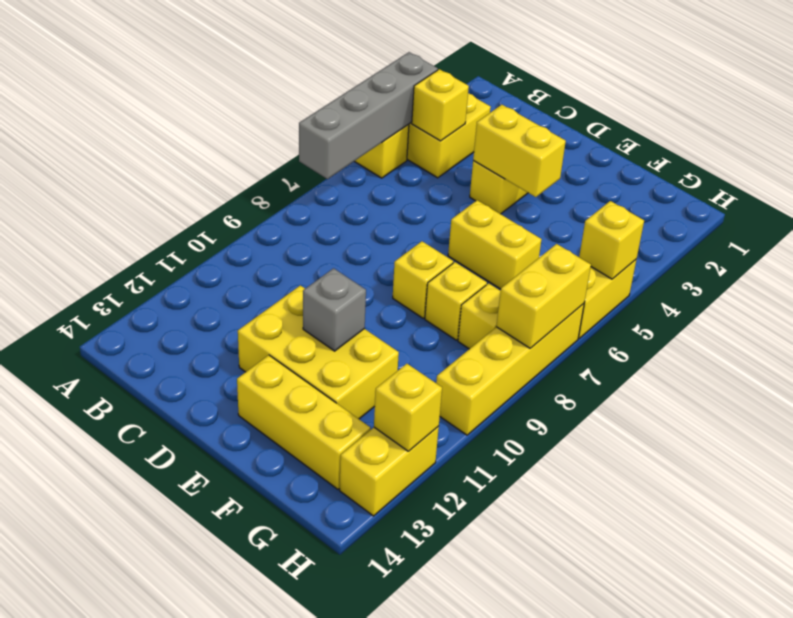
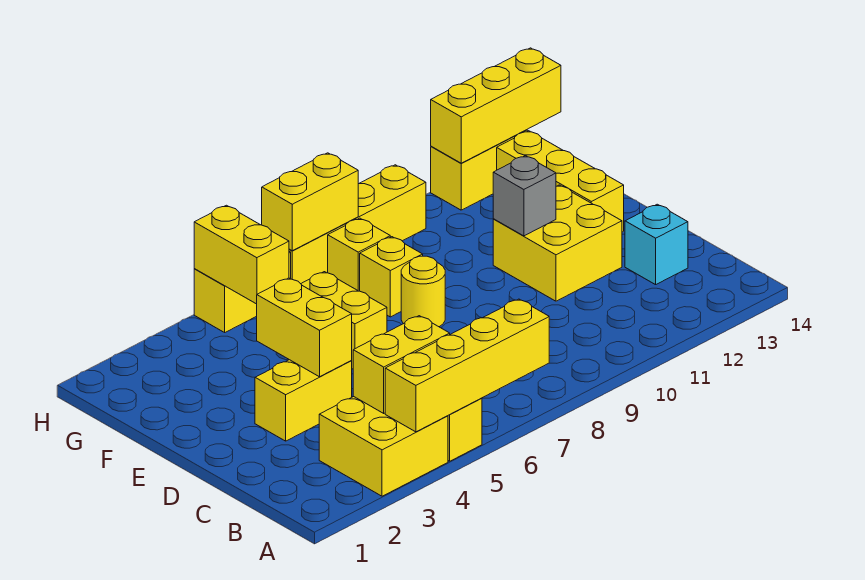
grey brick A4:A7 level 2 -> yellow brick A4:A7 level 2
yellow brick B4 level 2 -> yellow brick B4:B5 level 2
none -> cyan brick C13 level 1
yellow brick D11:F12 level 1 -> yellow brick D11:E12 level 1
yellow brick E8 level 1 -> yellow round brick E8 level 1
yellow brick H5 level 2 -> yellow brick G5:H5 level 2
yellow brick H12 level 2 -> yellow brick H12:H14 level 2

